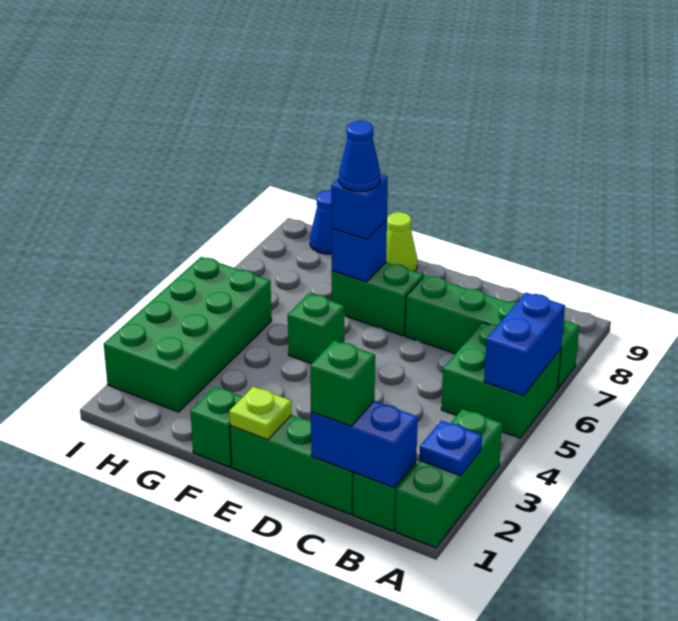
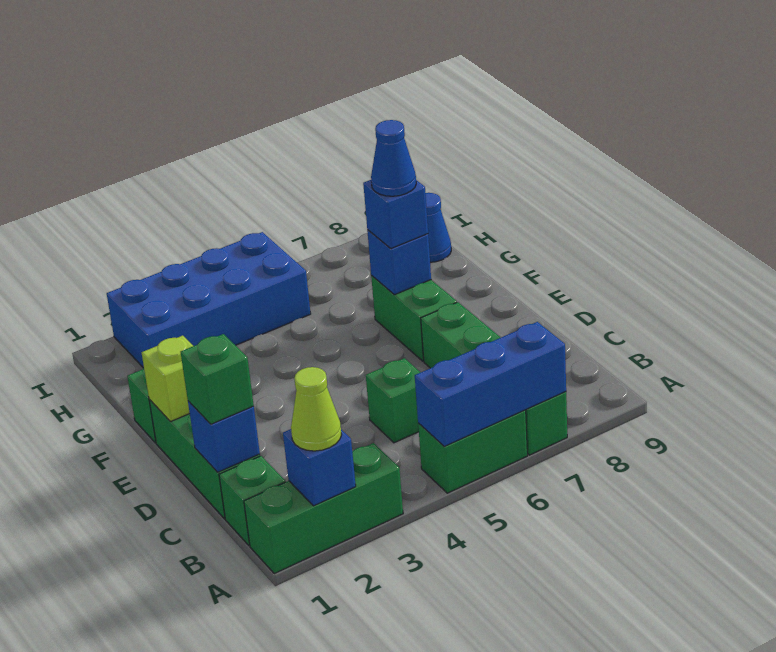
blue plate A2 level 2 -> blue brick A2 level 2
green brick A5:B6 level 1 -> green brick A5:A6 level 1
blue brick A5:A6 level 2 -> blue brick A5:A7 level 2
blue brick B1:C1 level 2 -> blue brick C1 level 2
lime plate E1 level 2 -> lime brick E1 level 2
green brick F5 level 1 -> green brick C5 level 1
lime cone F9 level 1 -> lime cone A2 level 3
green brick H2:I5 level 1 -> blue brick H2:I5 level 1

